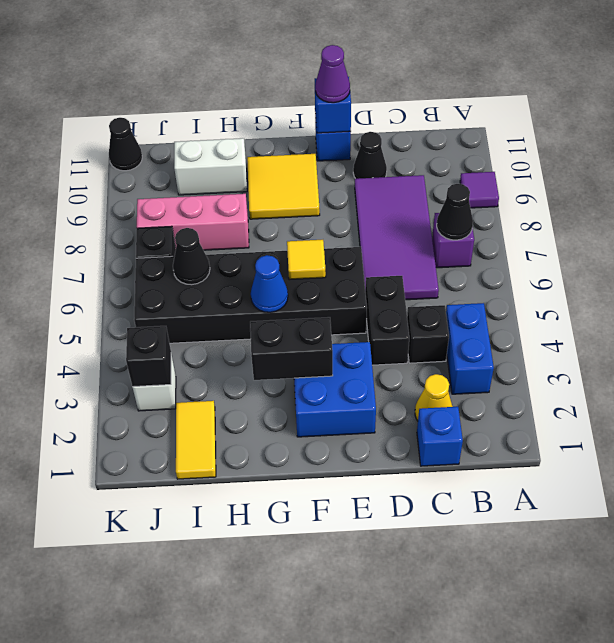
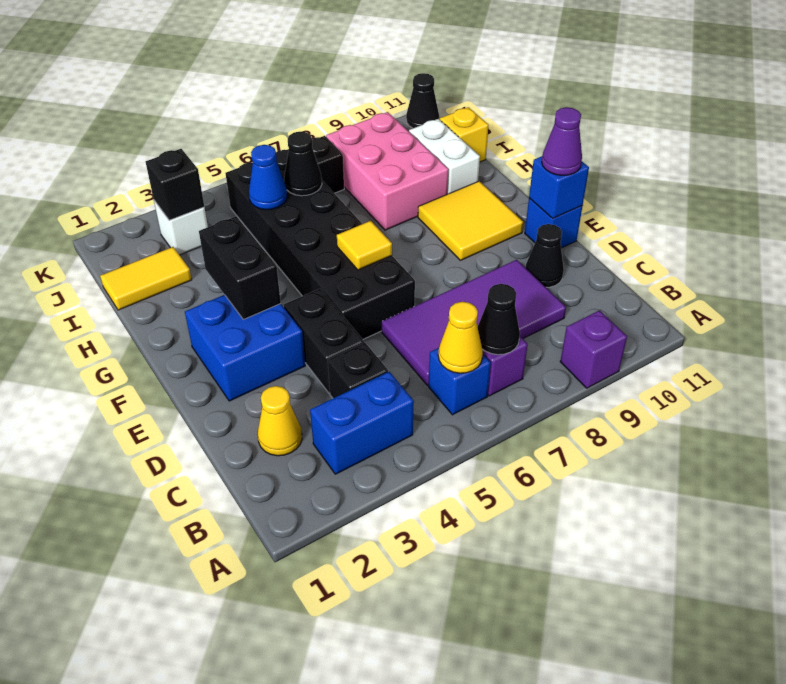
purple tile A9 level 1 -> purple brick A9 level 1
none -> yellow cone B6 level 2
blue brick C1 level 1 -> blue brick B6 level 1
black brick D4:D5 level 1 -> black brick D4:E4 level 1
blue cone G5 level 2 -> blue cone I5 level 2
pink brick H8:J8 level 1 -> pink brick H8:J9 level 1
none -> yellow brick I11 level 1

